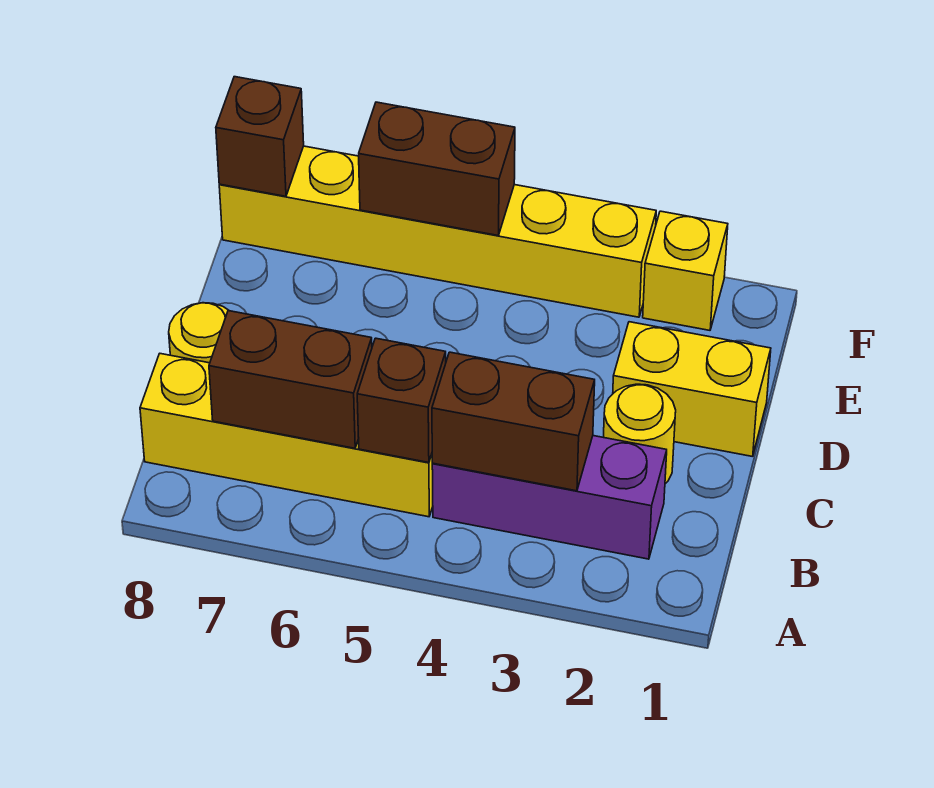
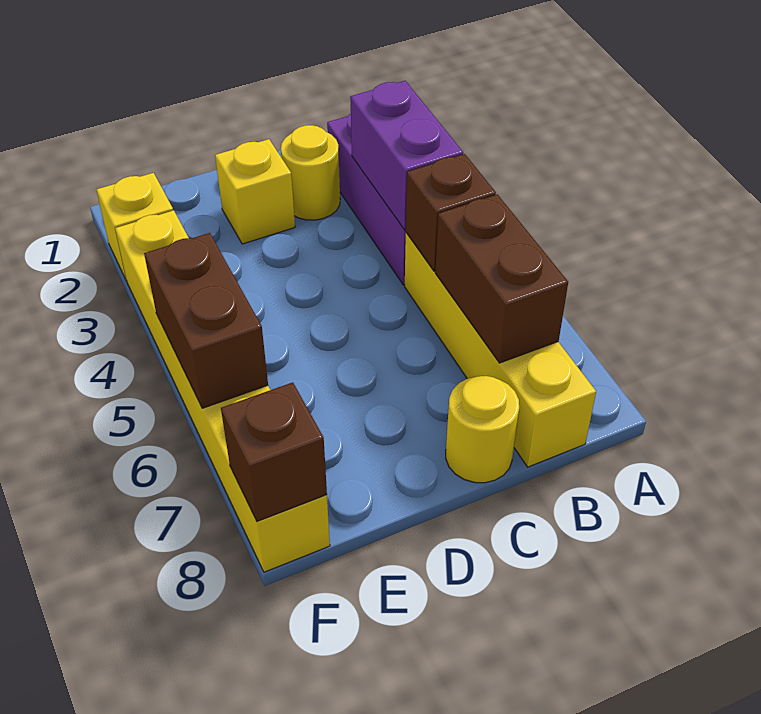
brown brick B3:B4 level 2 -> purple brick B3:B4 level 2
yellow brick D1:D2 level 1 -> yellow brick D2 level 1

